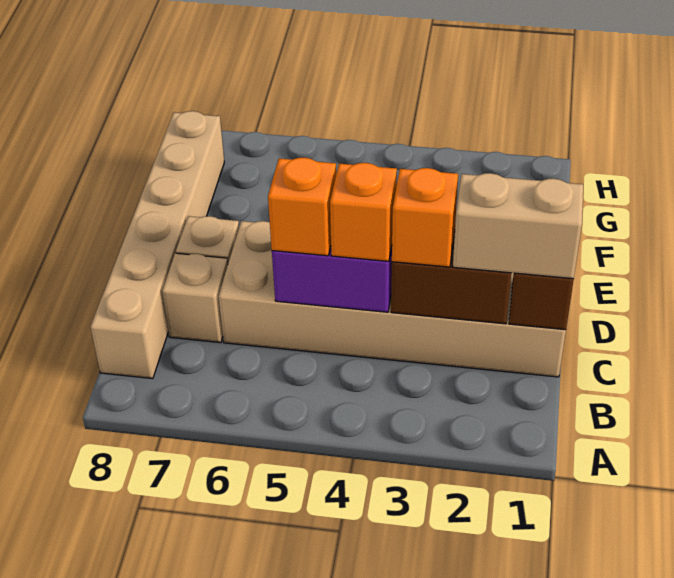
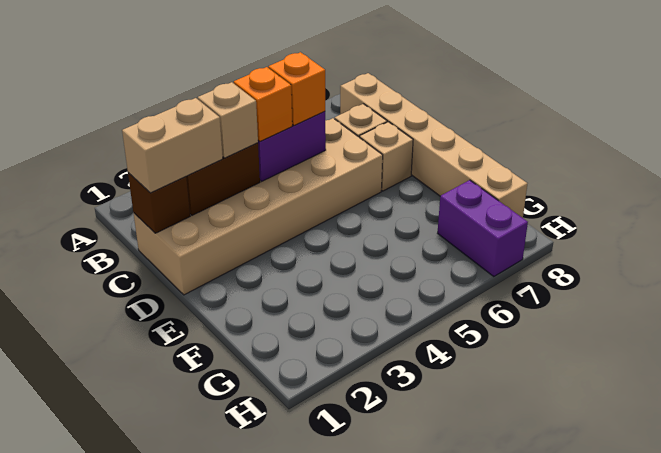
orange brick C3 level 3 -> tan brick C3 level 3
none -> purple brick G7:H7 level 1

